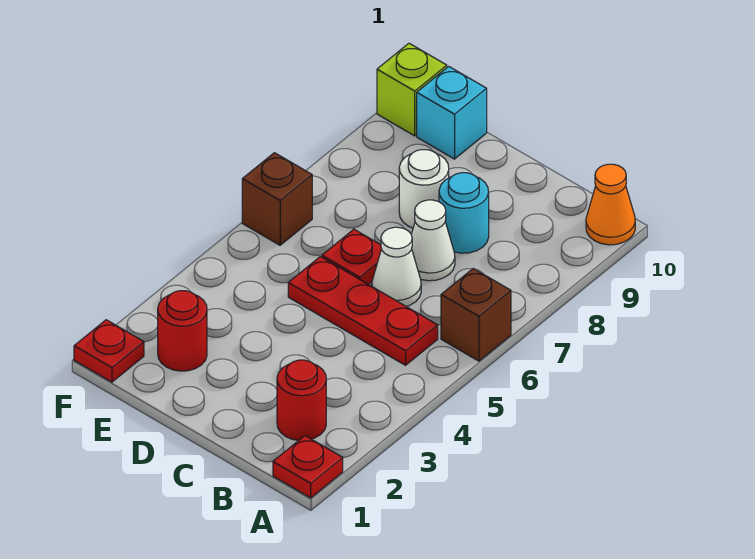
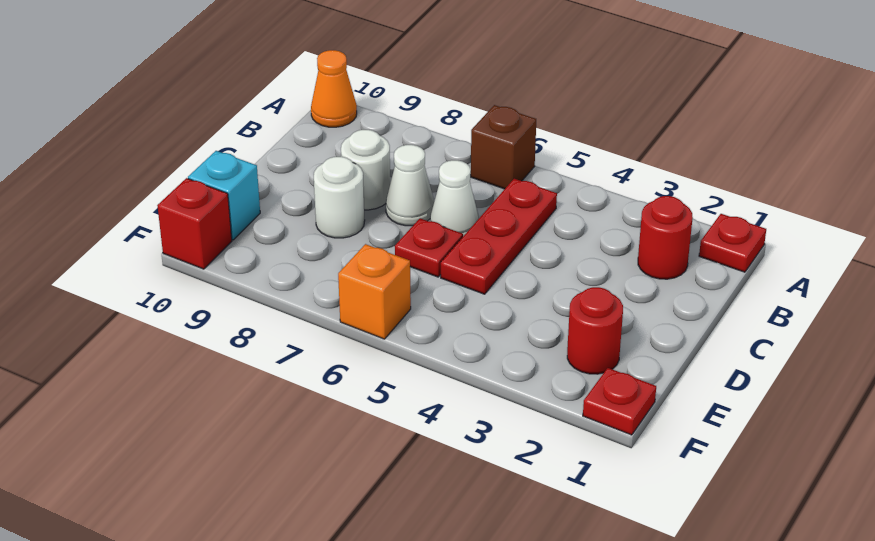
cyan round brick C8 level 1 -> white round brick C8 level 1
brown brick F6 level 1 -> orange brick F6 level 1
lime brick F10 level 1 -> red brick F10 level 1

